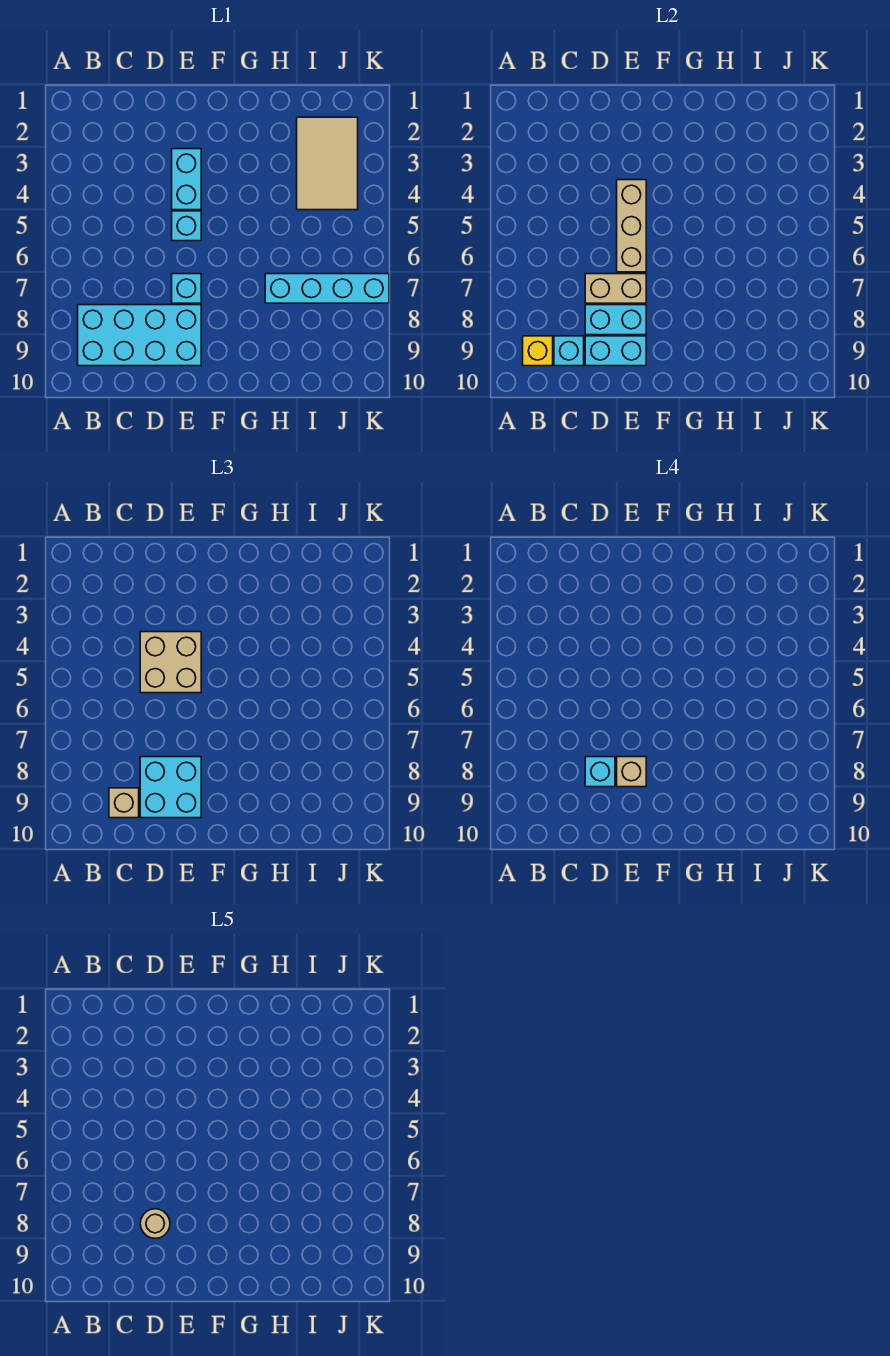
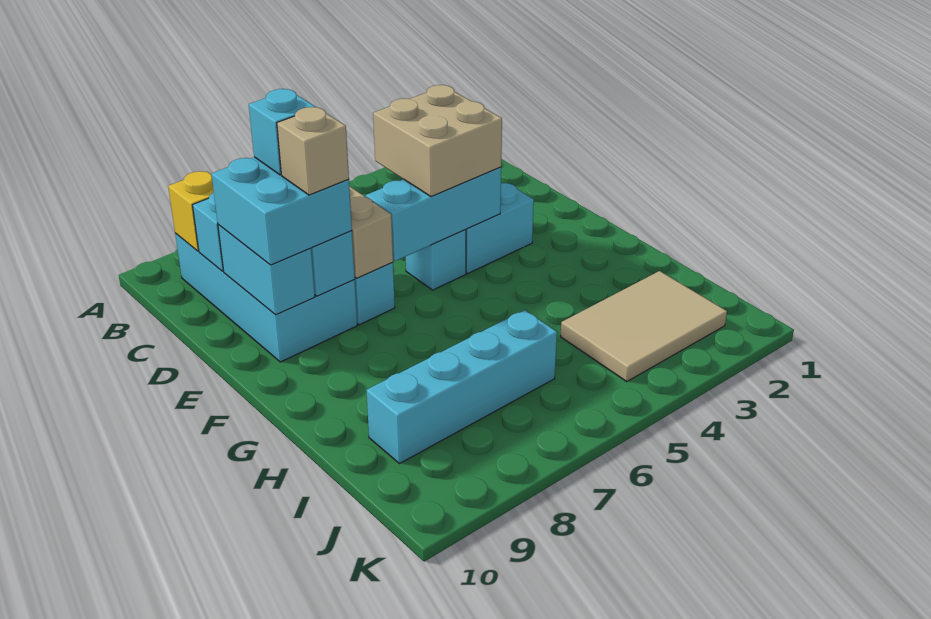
tan brick C9 level 3 -> none
tan round brick D8 level 5 -> none
tan brick E4:E6 level 2 -> cyan brick E4:E6 level 2
cyan brick H7:K7 level 1 -> cyan brick I6:I9 level 1

